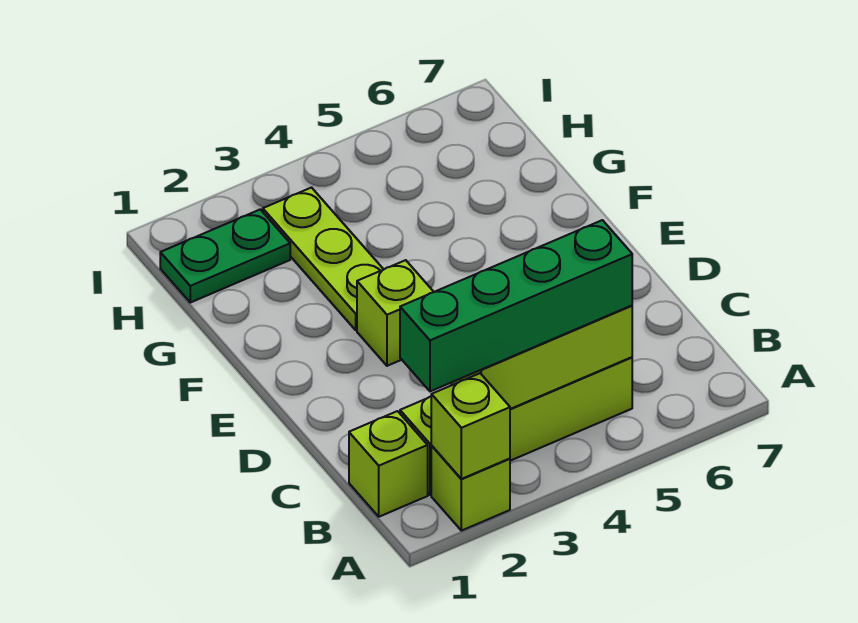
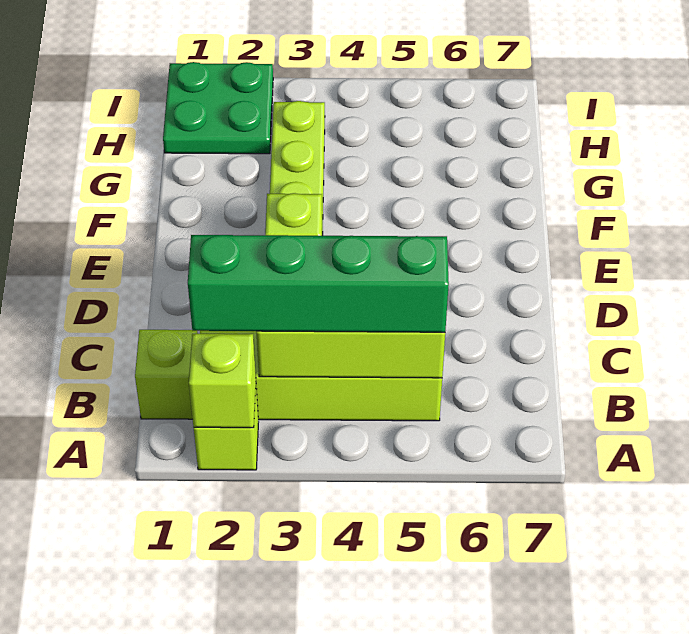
green plate H1:H2 level 1 -> green plate H1:I2 level 1

